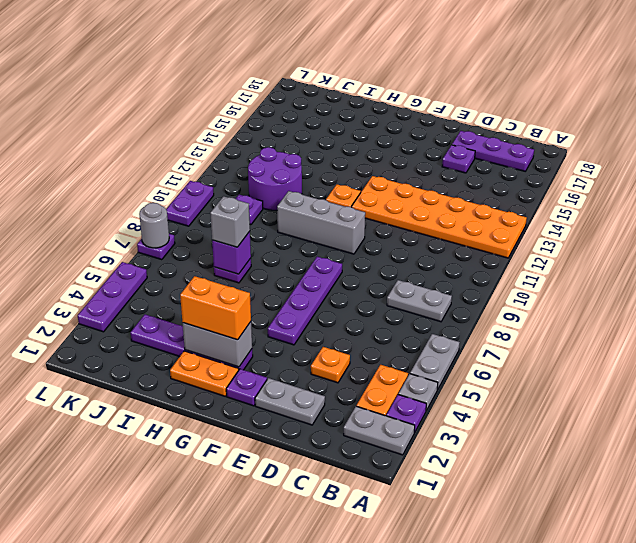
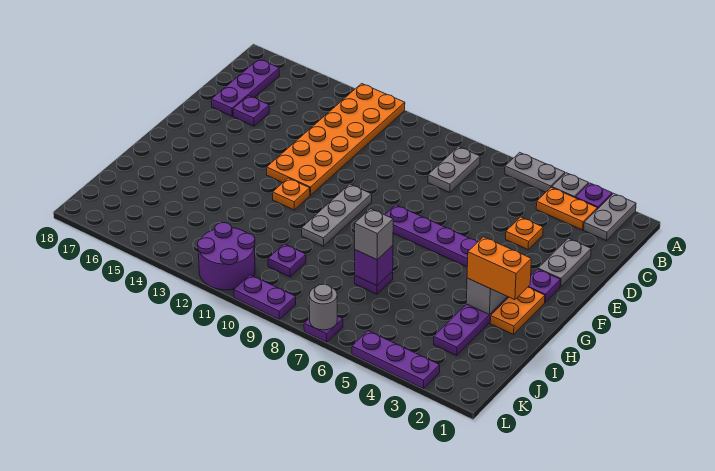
grey brick F10:H10 level 1 -> grey plate F10:H10 level 1
orange brick G3:H3 level 3 -> orange brick H2:H3 level 3
purple round brick I11:J12 level 1 -> purple round brick K11:L12 level 1

